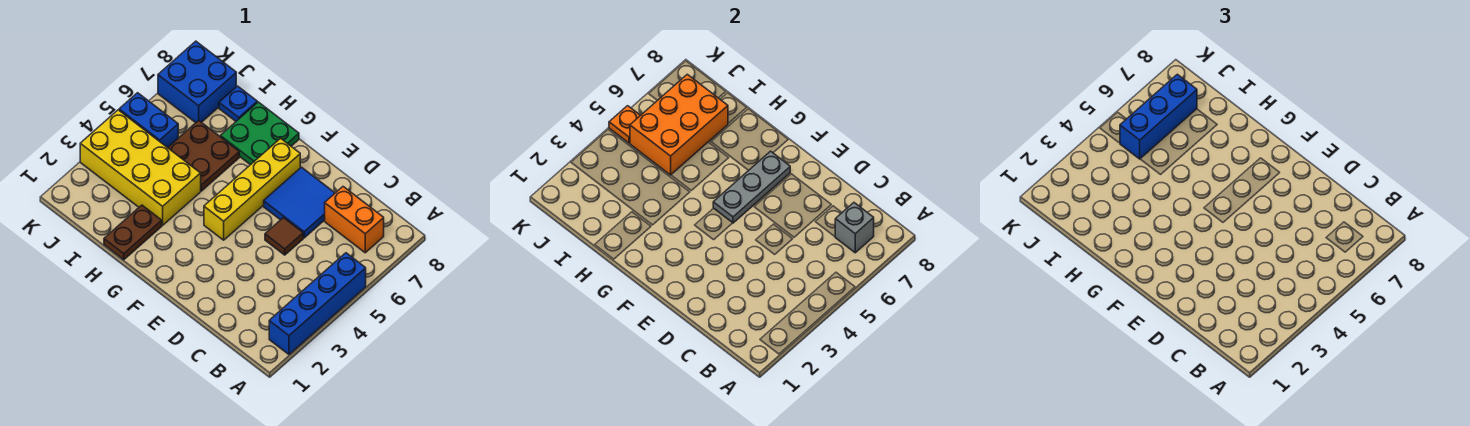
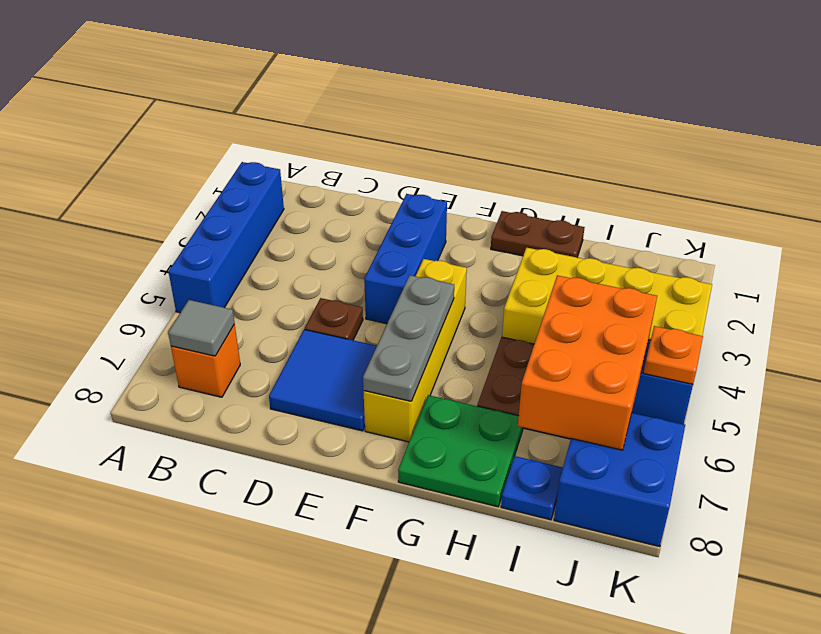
orange brick B7:C7 level 1 -> orange brick B7 level 1
grey brick B7 level 2 -> grey tile B7 level 2
brown tile D5 level 1 -> brown plate D5 level 1
brown plate H1:H2 level 1 -> brown plate G1:H1 level 1
blue brick J5:J7 level 3 -> blue brick E2:E4 level 1

